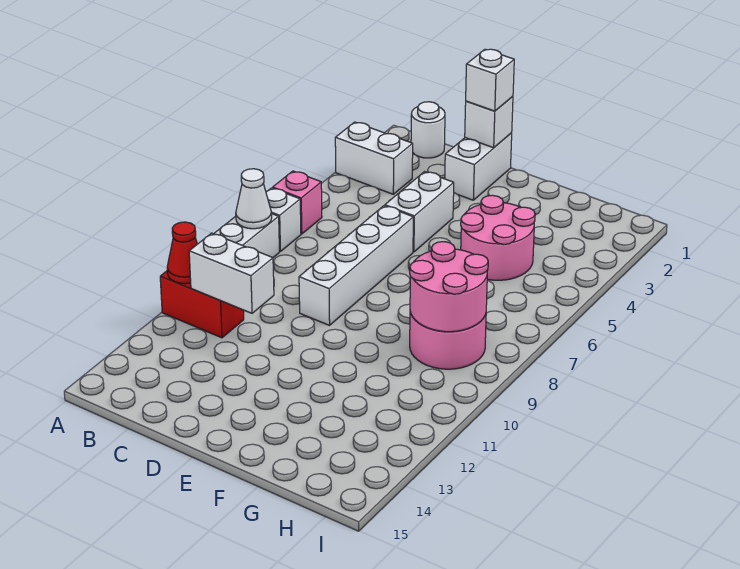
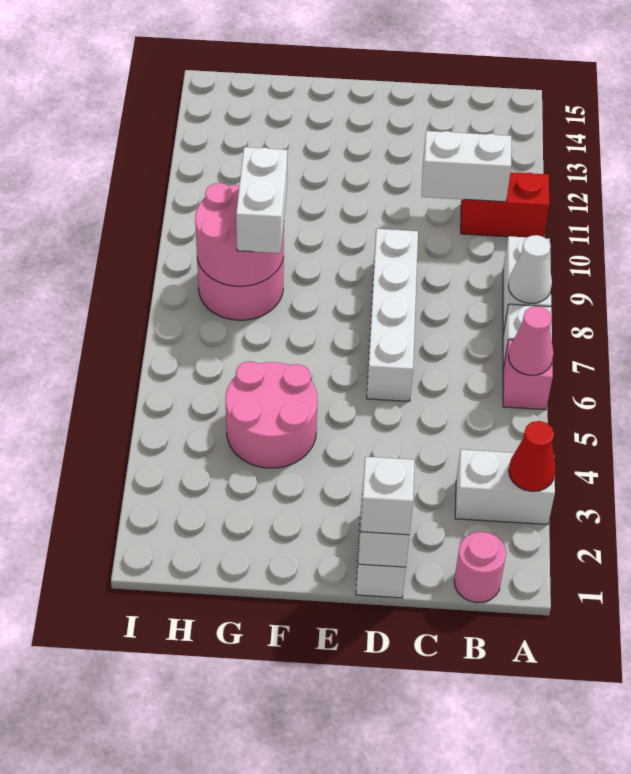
none -> pink cone A6 level 2
red cone A11 level 2 -> red cone A3 level 2
white round brick B1 level 1 -> pink round brick B1 level 1
white brick D4:D5 level 1 -> white brick G8:G9 level 3

